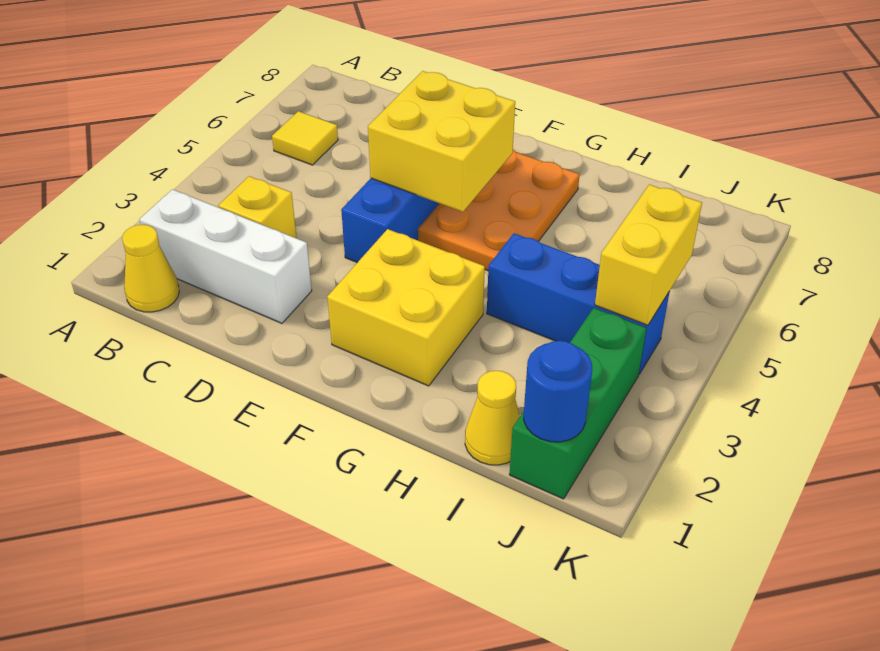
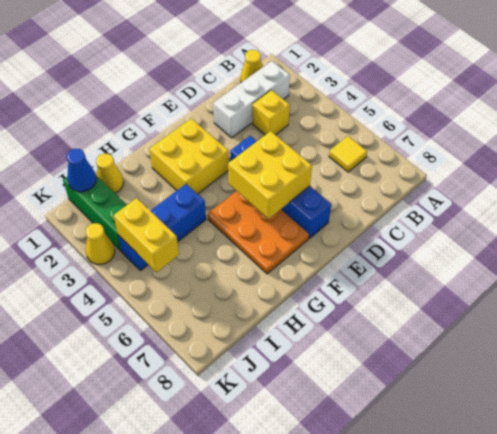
blue round brick J1 level 2 -> blue cone J1 level 2
none -> yellow cone K3 level 1

